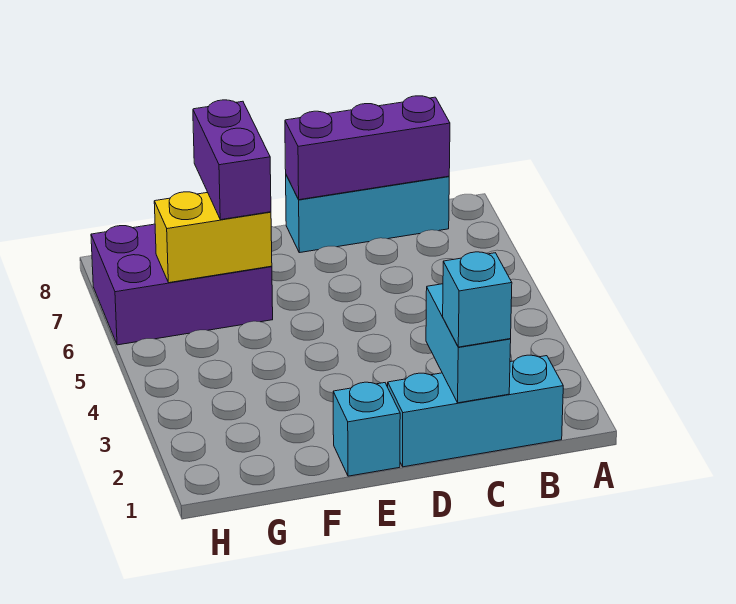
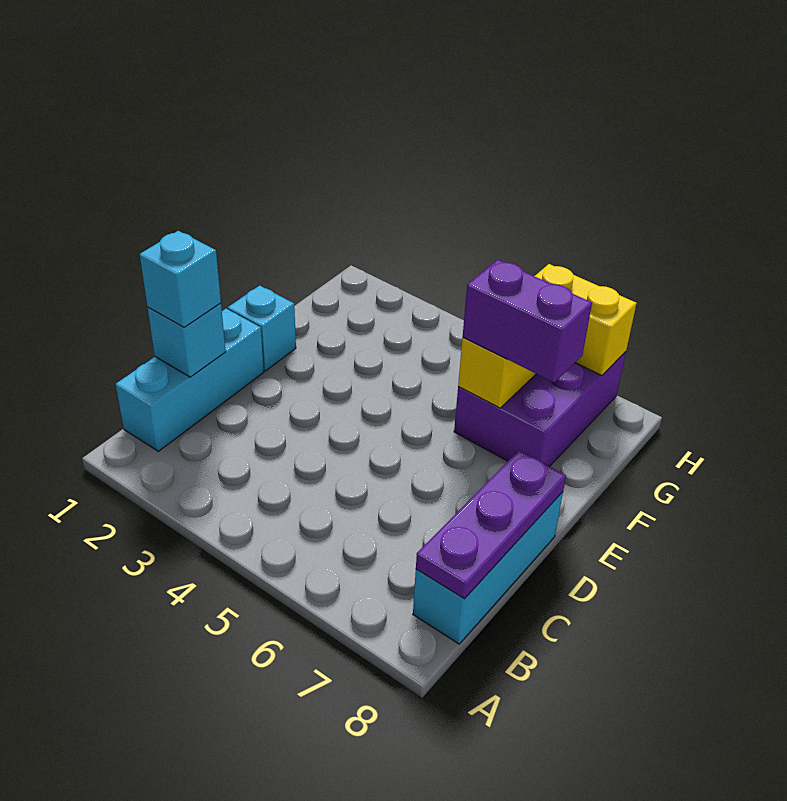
purple brick B8:D8 level 2 -> purple plate B8:D8 level 2
cyan brick C1:C2 level 2 -> cyan brick C1 level 2
none -> yellow brick H6:H7 level 2

